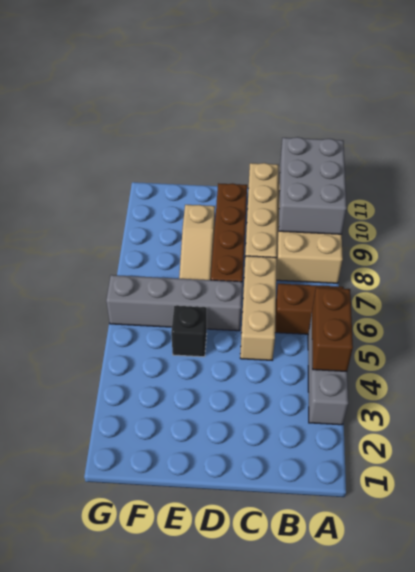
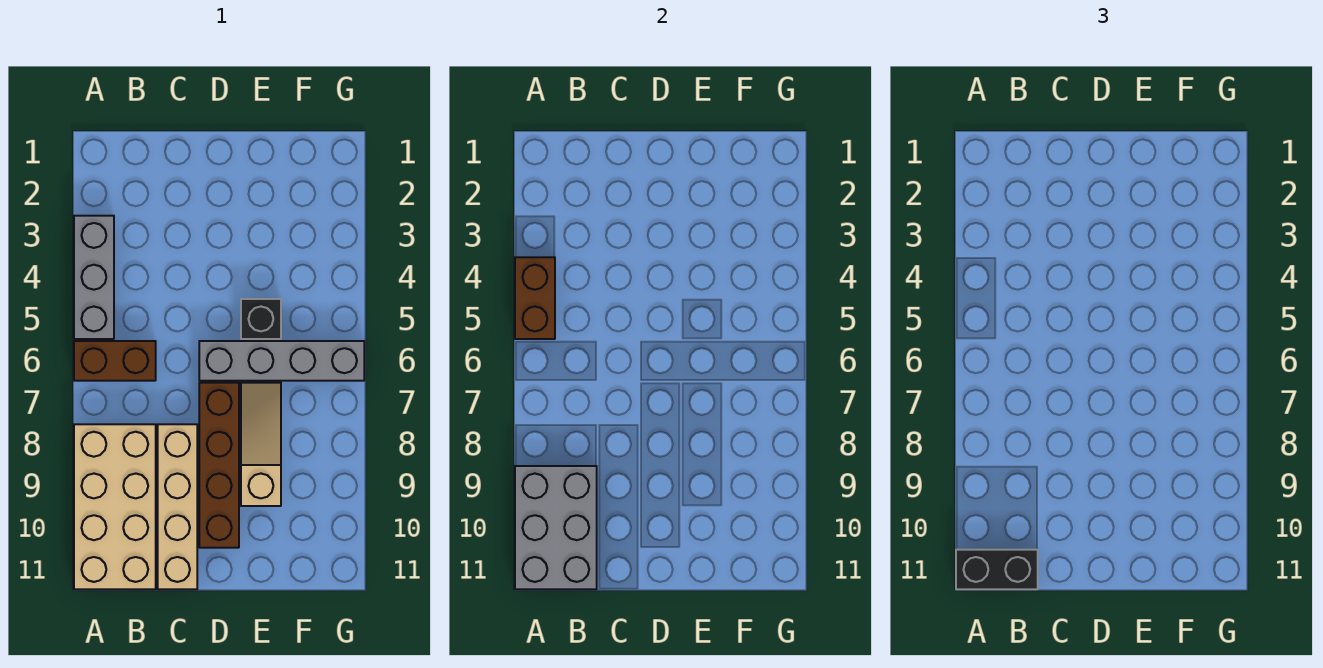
none -> black brick A11:B11 level 3
tan brick C5:C7 level 1 -> none

